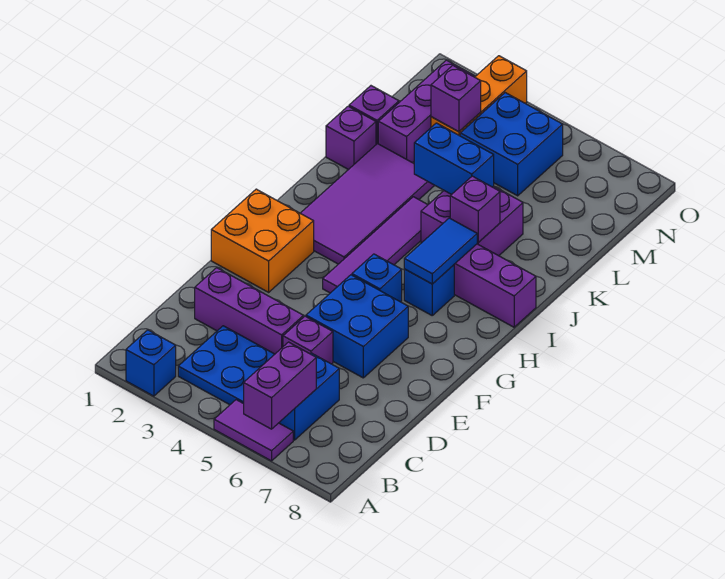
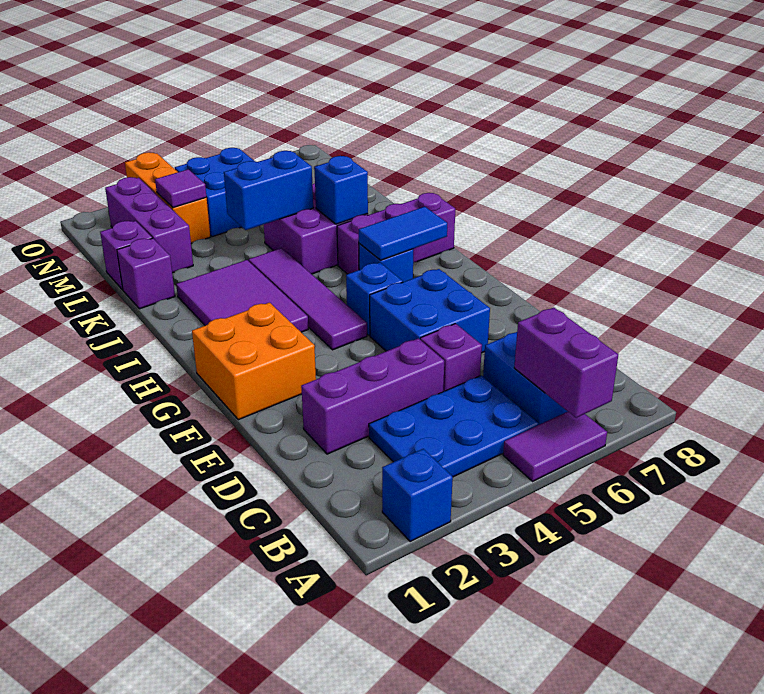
purple tile H2:K3 level 1 -> purple tile H2:J3 level 1
blue tile H6:I6 level 2 -> blue tile H6:H7 level 2
purple brick J6 level 2 -> blue brick J6 level 2
purple brick M3 level 2 -> purple tile M3 level 2

